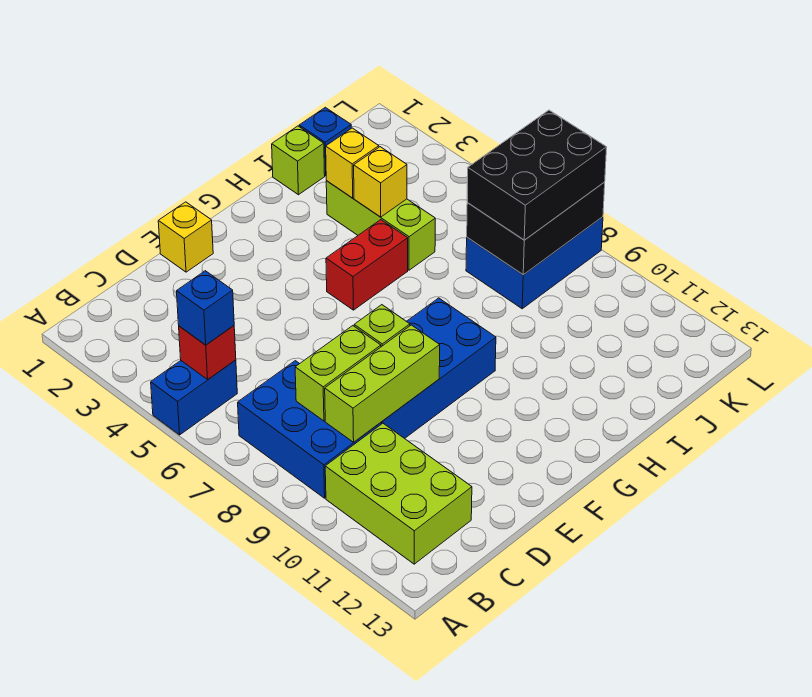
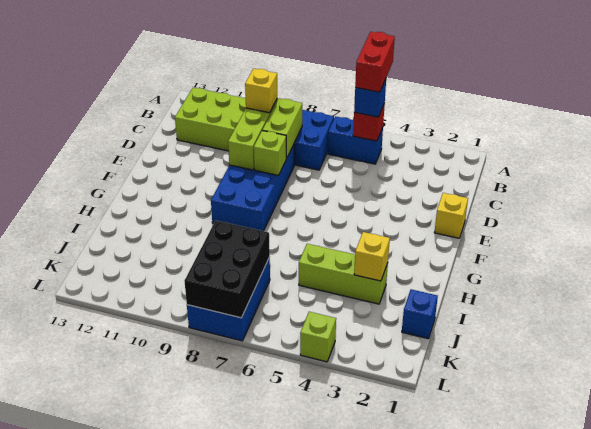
blue brick A5:B5 level 1 -> blue brick B5:B6 level 1
red brick G5:H5 level 1 -> red brick A5:B5 level 4
lime brick I1 level 1 -> lime brick L4 level 1
yellow brick I4 level 2 -> yellow brick C9 level 3
black brick J7:L8 level 3 -> none

